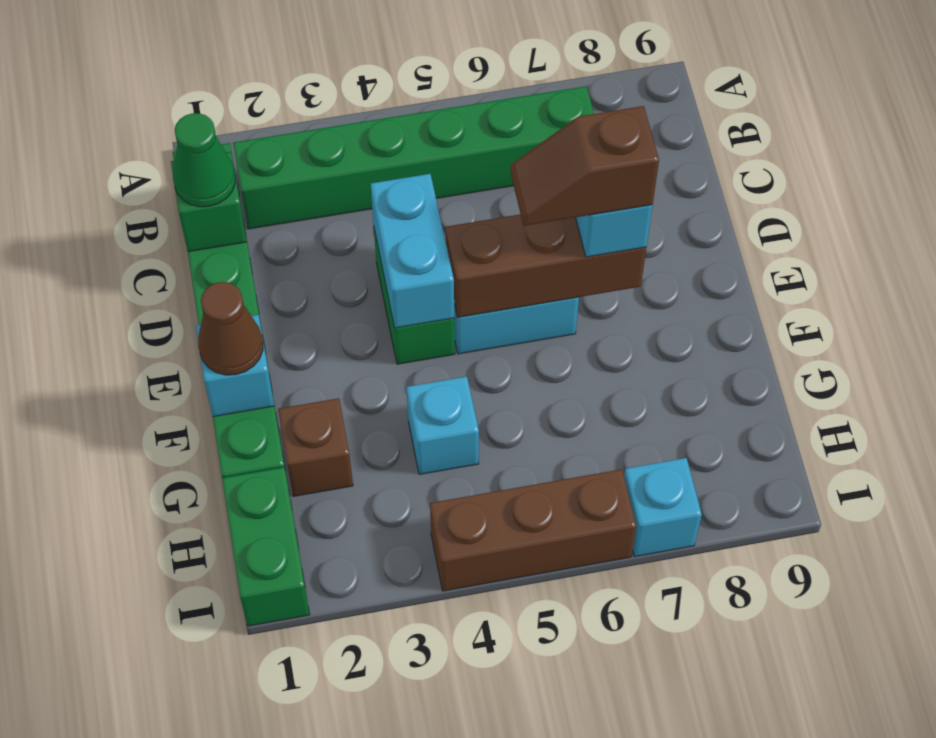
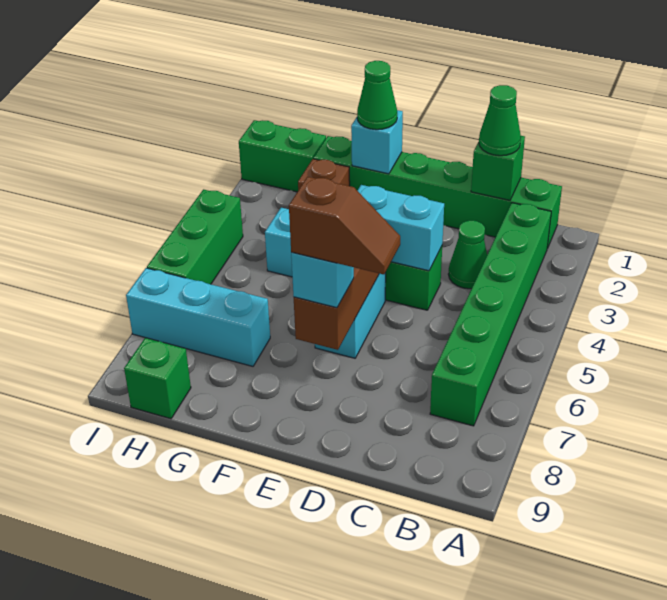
none -> green cone C3 level 1
brown slope E6:E7 level 4 top 7 -> brown slope D7:E7 level 4 top E
brown cone F1 level 3 -> green cone F1 level 3
none -> green brick H9 level 1
brown brick I4:I6 level 1 -> green brick I4:I6 level 1
cyan brick I7 level 1 -> cyan brick G7:I7 level 1

